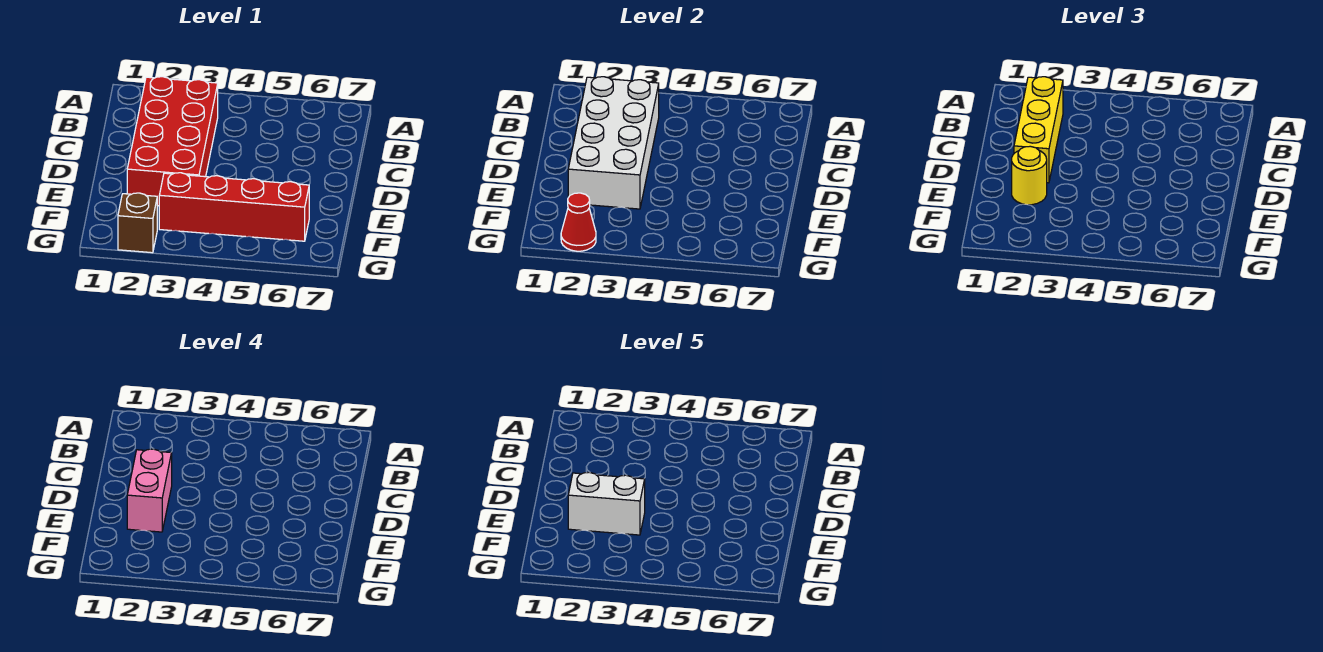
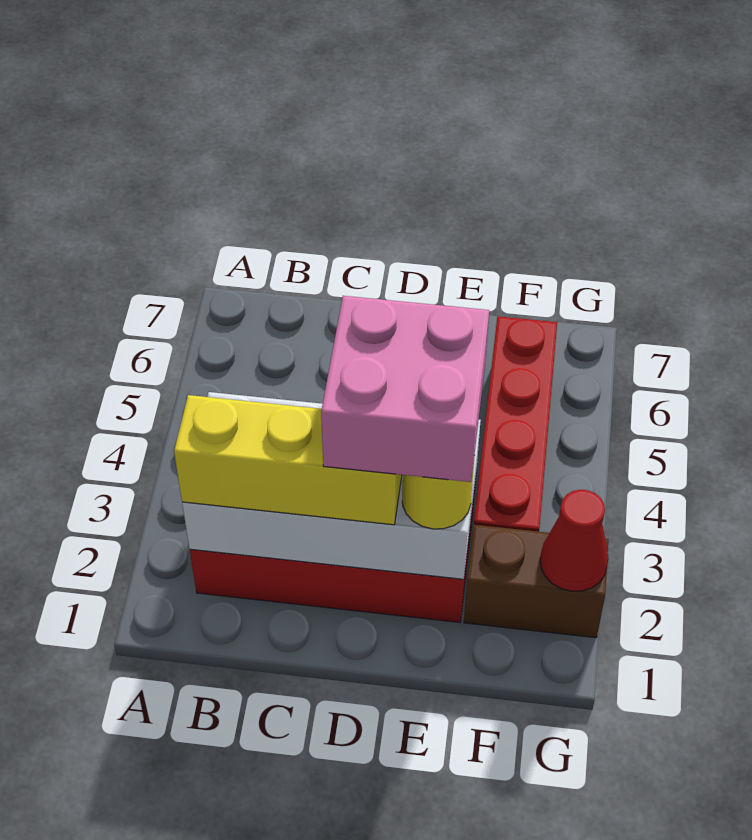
pink brick D2:E2 level 4 -> pink brick D2:E3 level 4
white brick E2:E3 level 5 -> none
brown brick G2 level 1 -> brown brick F2:G2 level 1

